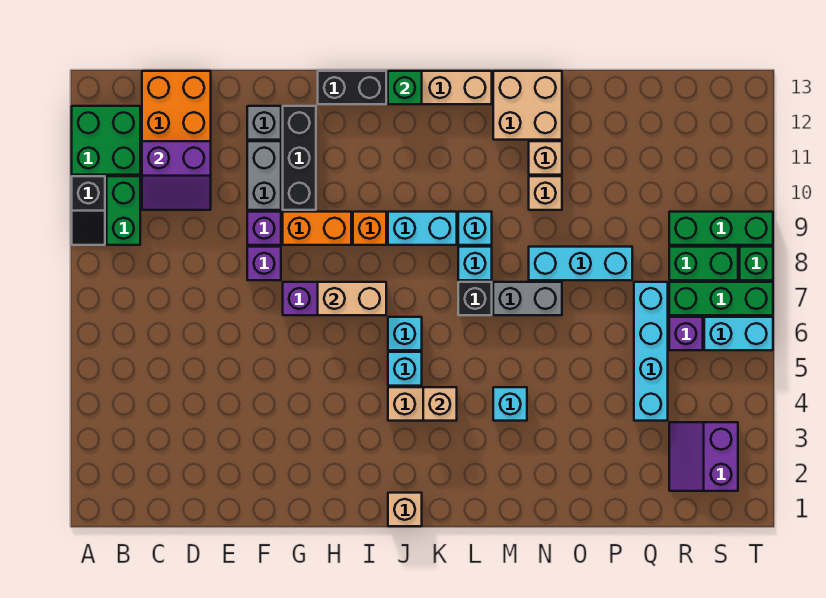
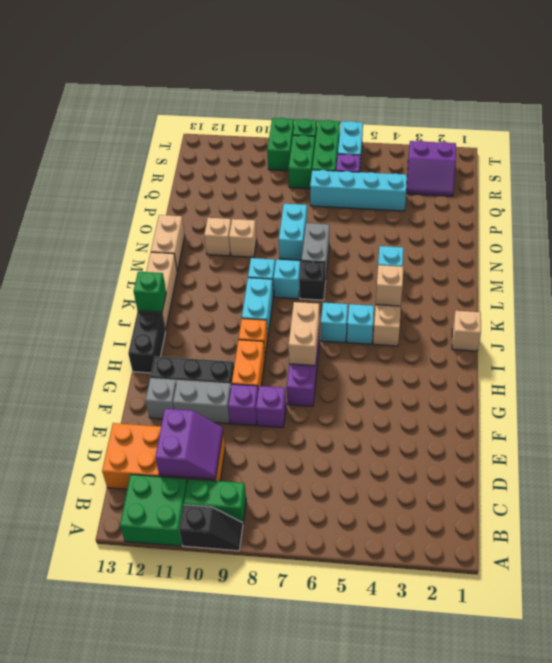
tan brick M12:N13 level 1 -> tan brick M13:N13 level 1
cyan brick N8:P8 level 1 -> cyan brick N8:O8 level 1
green brick R9:T9 level 1 -> green brick S9:T9 level 1

